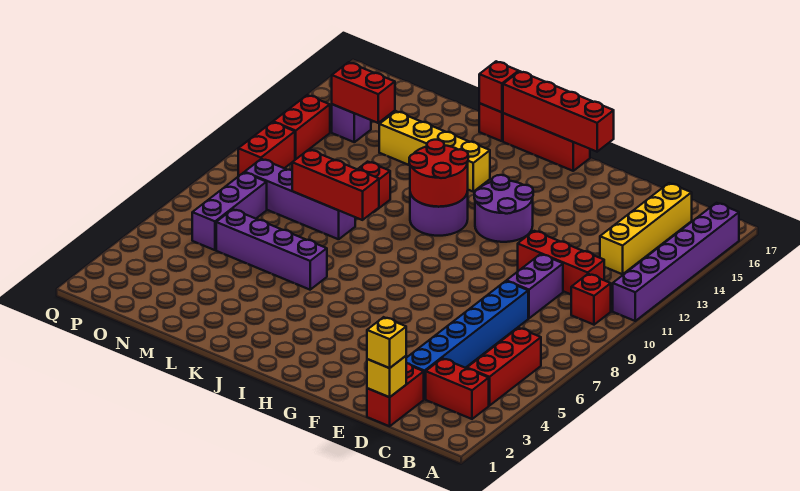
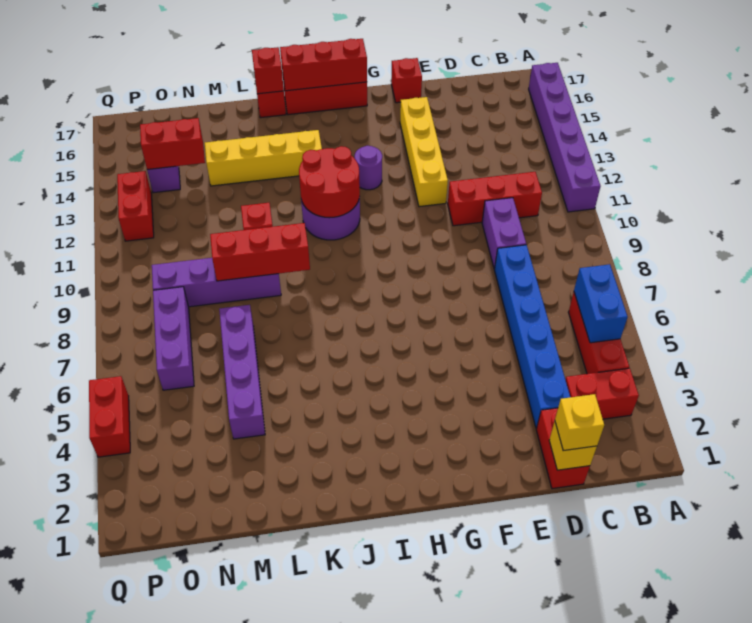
none -> blue brick B5:B6 level 2
red brick B10 level 1 -> red brick F17 level 1
yellow brick C13:C16 level 1 -> yellow brick F12:F15 level 1
purple round brick G12:H13 level 1 -> purple round brick H13 level 1
red brick G17:J17 level 2 -> red brick H17:J17 level 2
purple brick K6:N6 level 1 -> purple brick M4:M7 level 1
red brick P10:P11 level 1 -> red brick Q4:Q5 level 1

